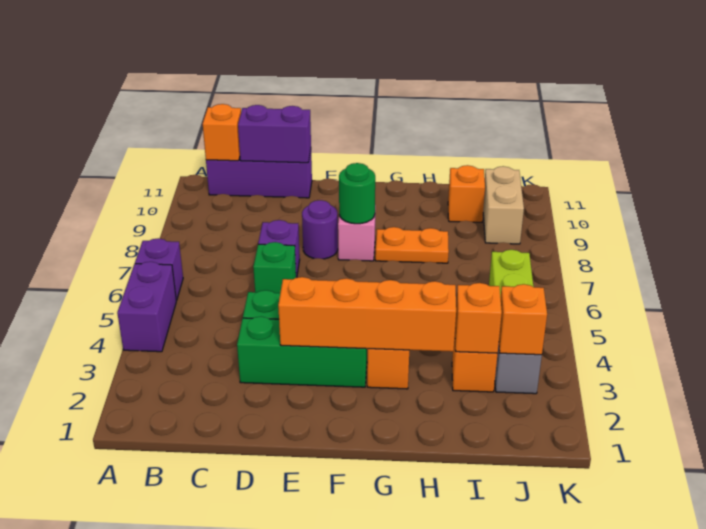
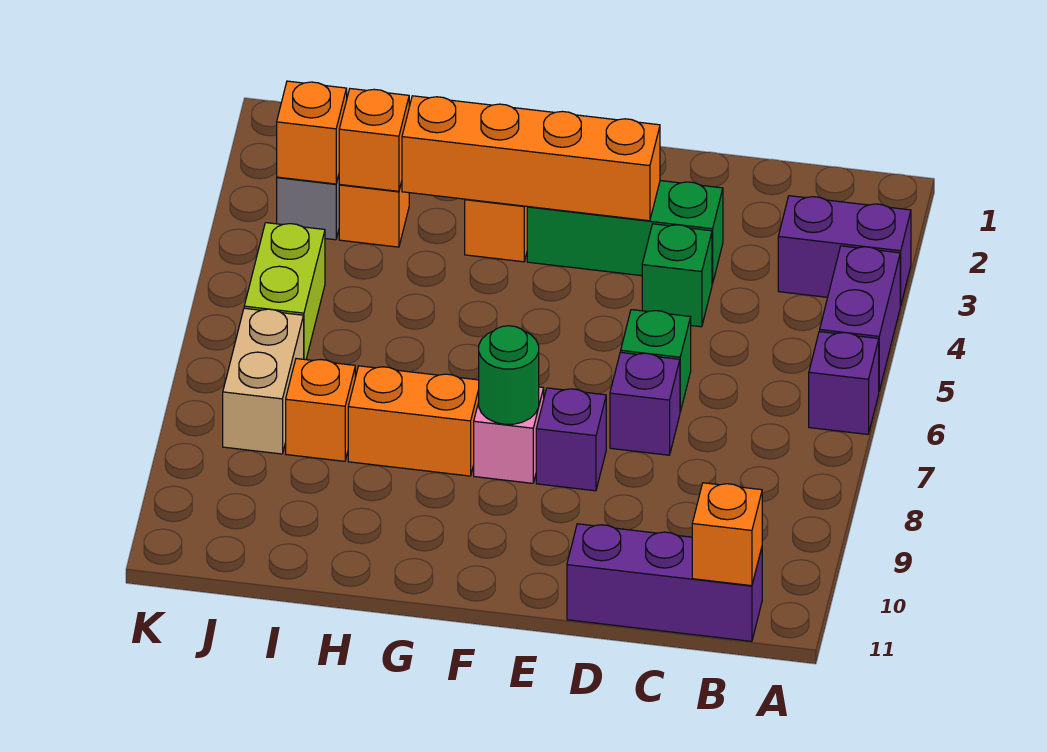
purple brick C11:D11 level 2 -> purple brick A3:B3 level 1
purple round brick E8 level 1 -> purple brick E8 level 1
orange plate G8:H8 level 1 -> orange brick G8:H8 level 1
orange brick I10 level 1 -> orange brick I8 level 1
tan brick J9:J10 level 1 -> tan brick J7:J8 level 1

